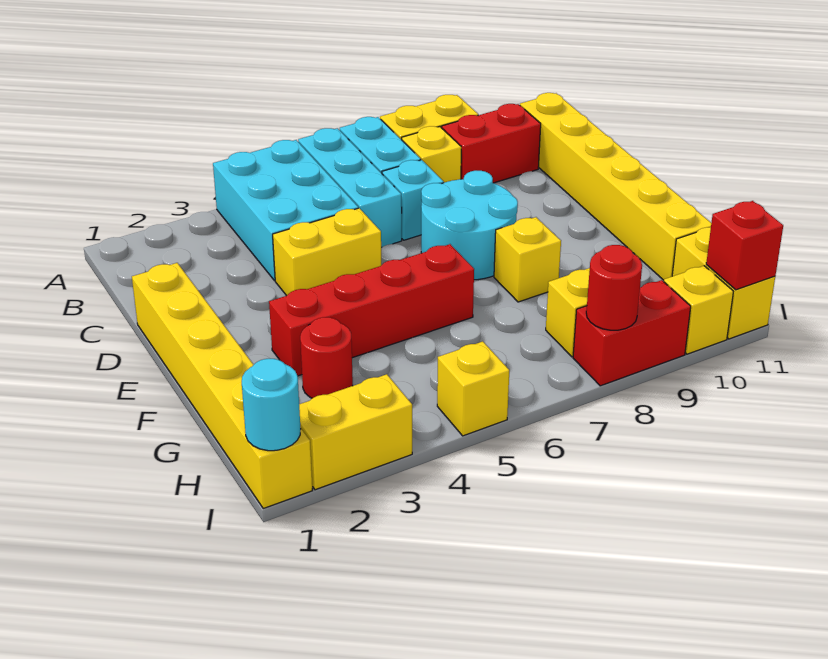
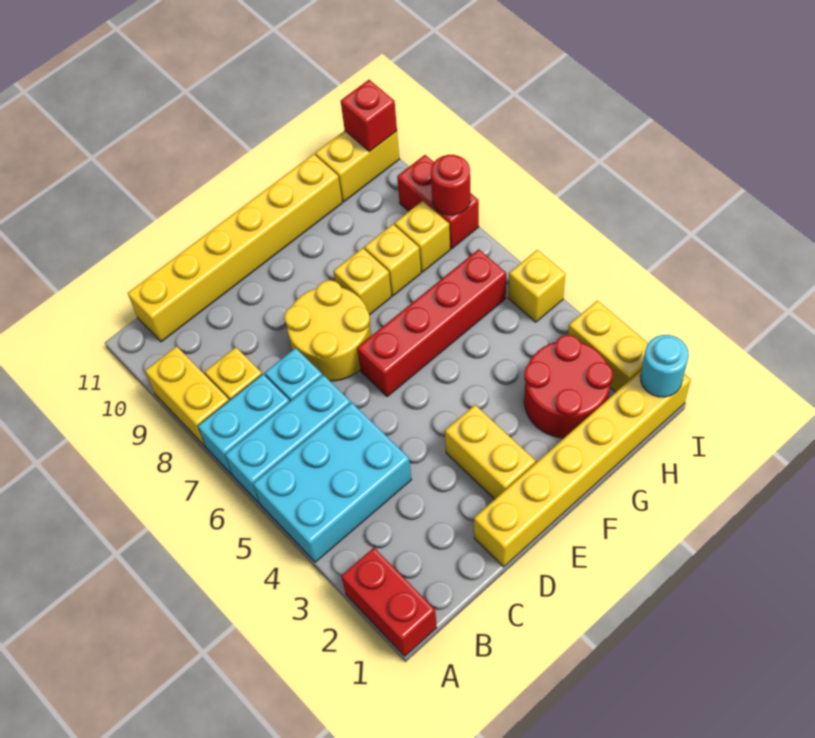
red brick B9:B10 level 1 -> red brick A1:A2 level 1
yellow brick D4:D5 level 1 -> yellow brick E2:E3 level 1
cyan round brick D7:E8 level 1 -> yellow round brick D7:E8 level 1
red brick F3:F6 level 1 -> red brick E6:H6 level 1
red round brick G3 level 1 -> red round brick G2:H3 level 1
yellow brick I10 level 1 -> yellow brick G8 level 1

